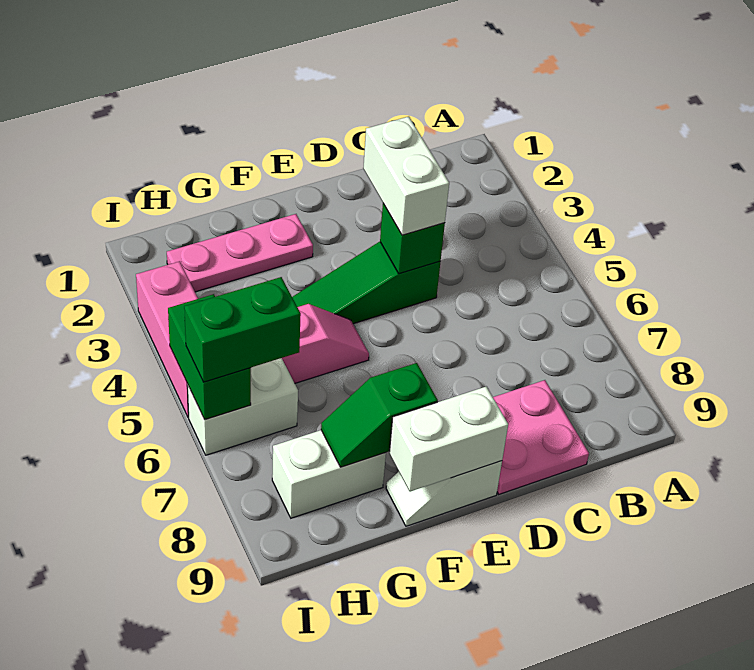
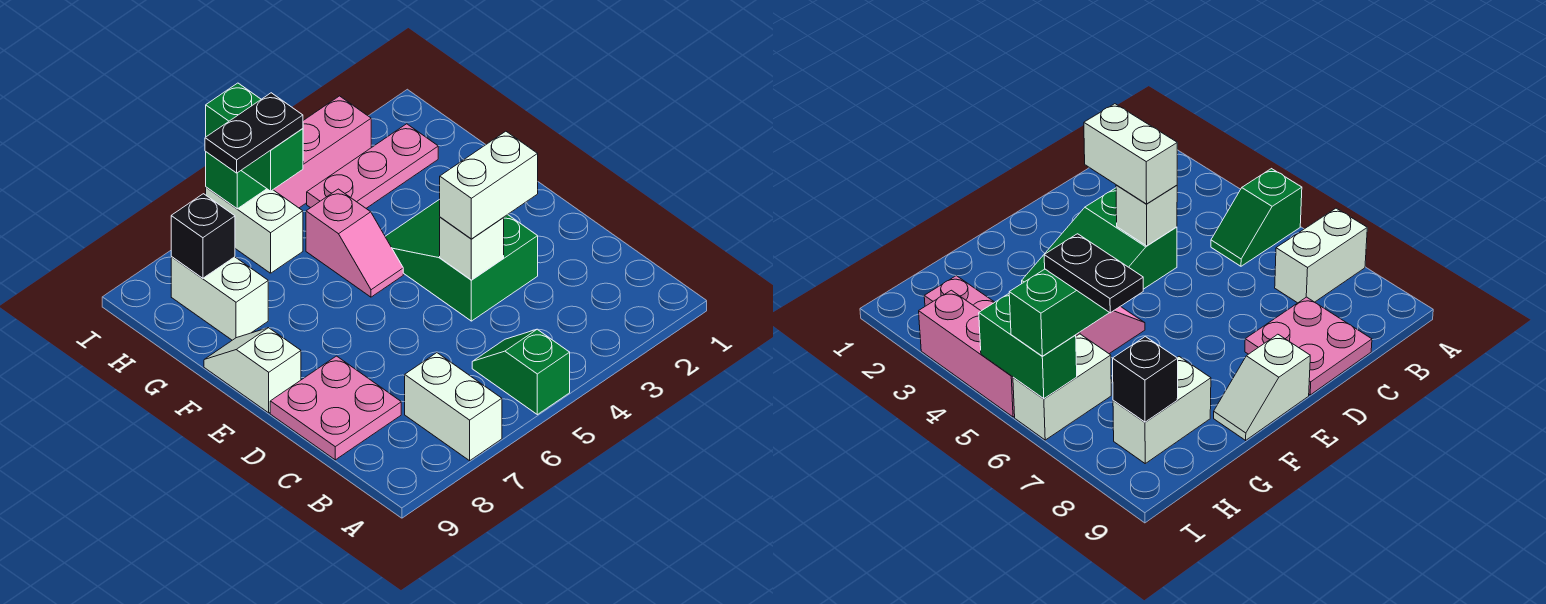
green slope D4:F4 level 1 top D -> green slope D3:F4 level 1 top D
green brick D4 level 2 -> white brick D4 level 2
white brick E9:F9 level 2 -> white brick A7:B7 level 1
pink plate F2:H2 level 1 -> pink plate H2:H4 level 1
green slope F8:G8 level 2 top F -> green slope A5:B5 level 1 top A
none -> black plate H6:H7 level 4
none -> black brick H8 level 2

